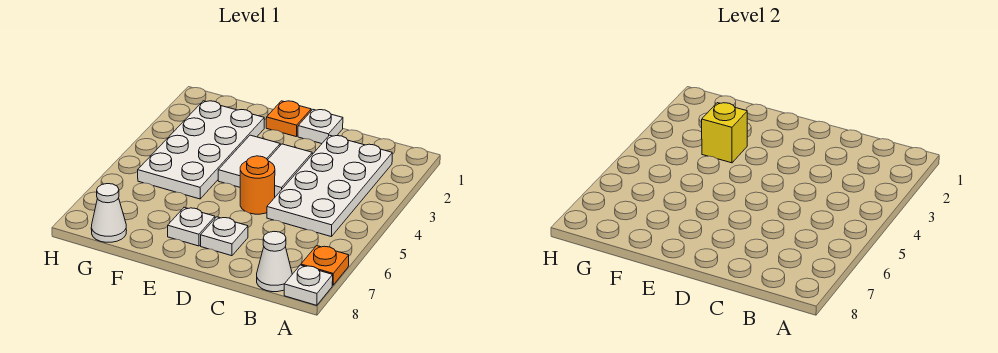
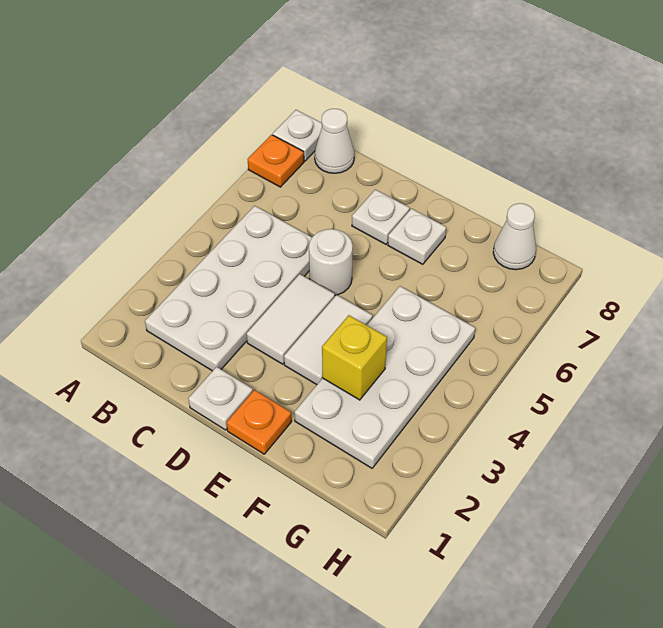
orange round brick D5 level 1 -> white round brick D5 level 1

